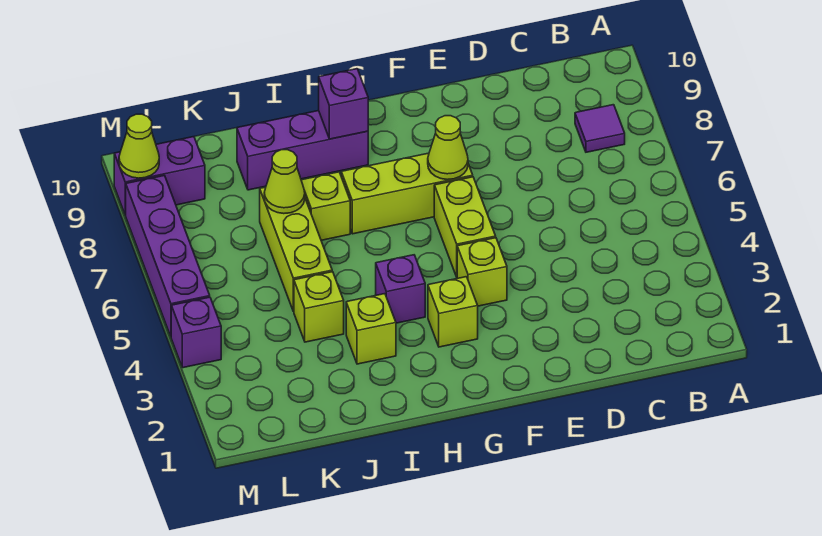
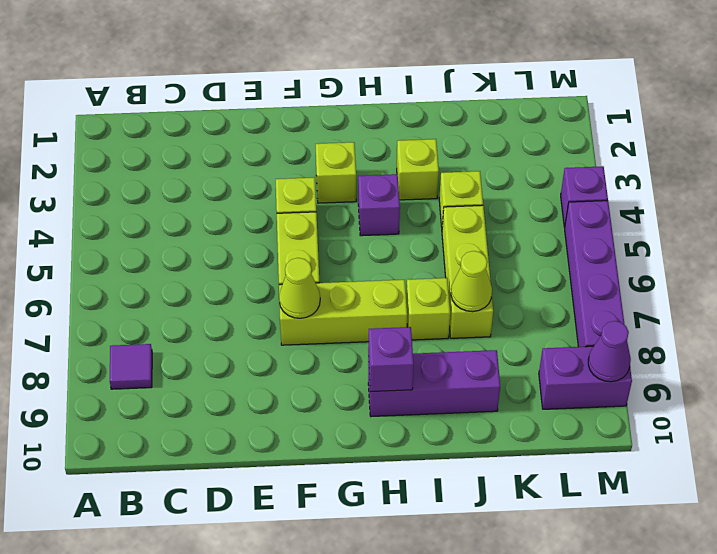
lime cone M9 level 2 -> purple cone M9 level 2

